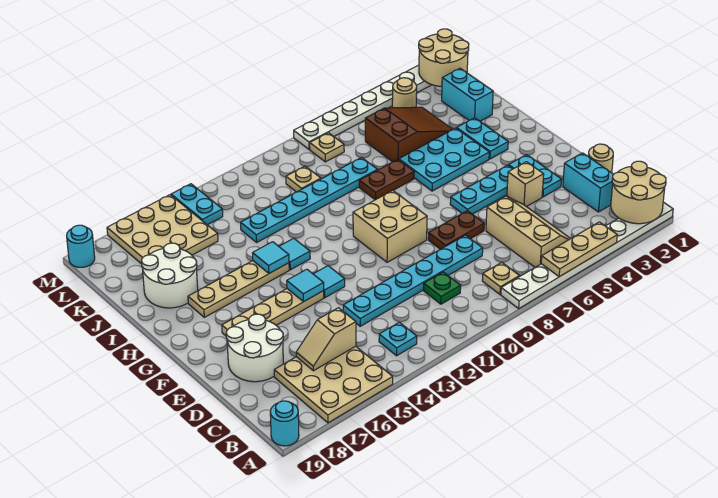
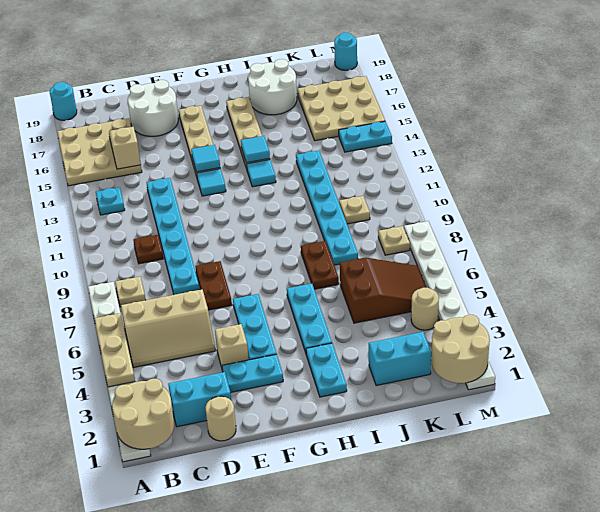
green plate C10 level 1 -> brown plate C10 level 1
tan brick F9:G10 level 1 -> none
cyan plate H3:I3 level 1 -> cyan plate H2:H3 level 1
cyan plate H4:I6 level 1 -> cyan plate H4:H6 level 1
brown slope J4:K6 level 1 top 6 -> brown slope J5:L6 level 1 top J

